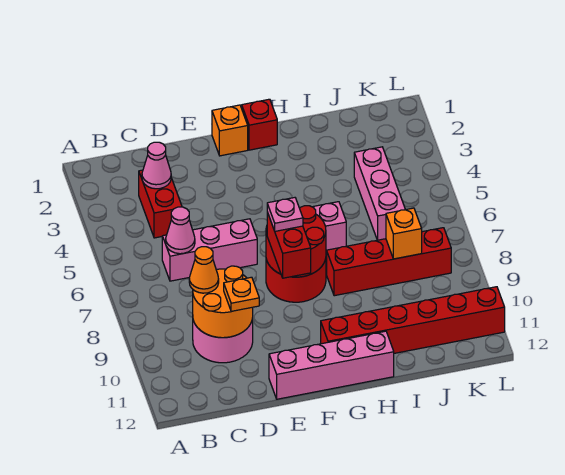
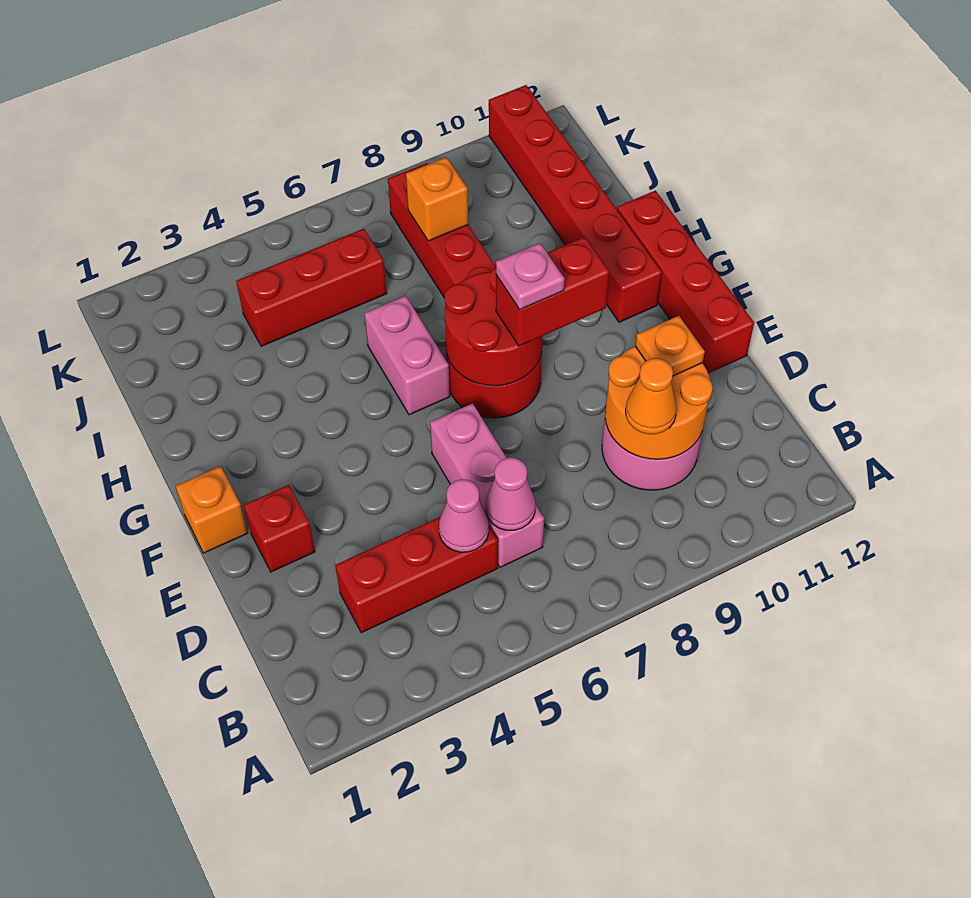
red brick C3:C4 level 1 -> red brick C3:C5 level 1
pink cone C3 level 2 -> pink cone C5 level 2
pink brick E12:H12 level 1 -> red brick E12:H12 level 1
red brick G1 level 1 -> red brick E2 level 1
pink brick J4:J6 level 1 -> red brick J4:J6 level 1

